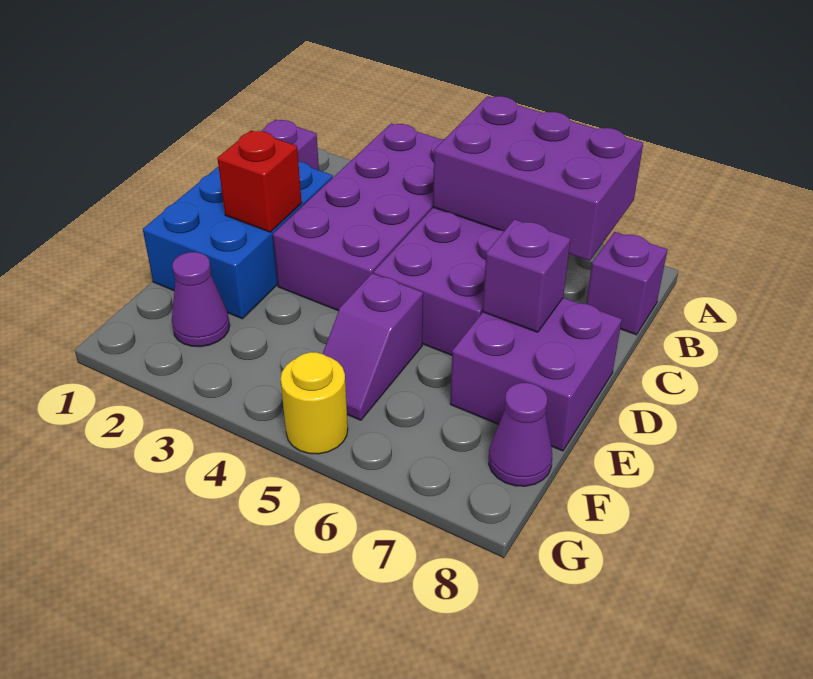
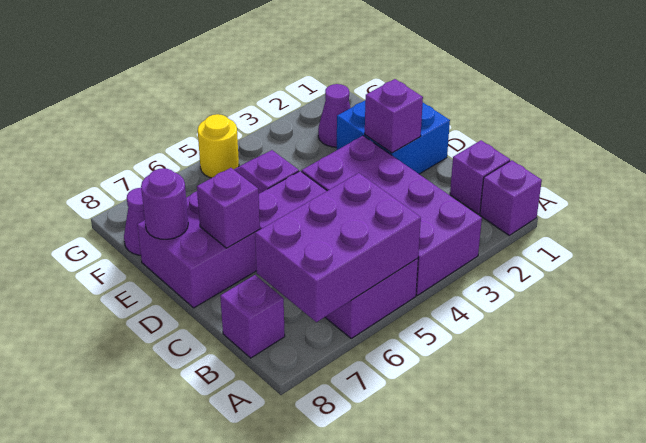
none -> purple brick A1 level 1
blue brick C1:E2 level 1 -> blue brick D1:E2 level 1
red brick D2 level 2 -> purple brick D2 level 2
none -> purple round brick E8 level 2

